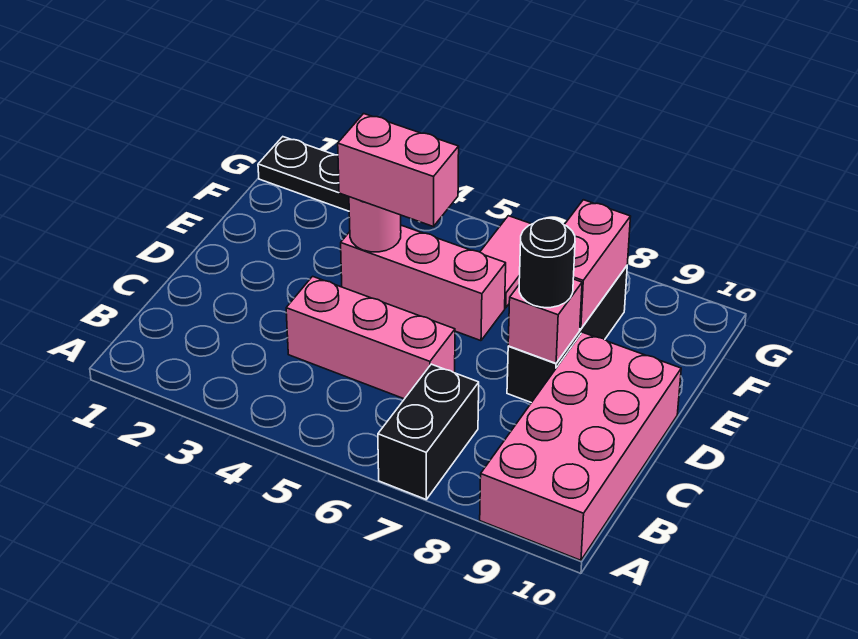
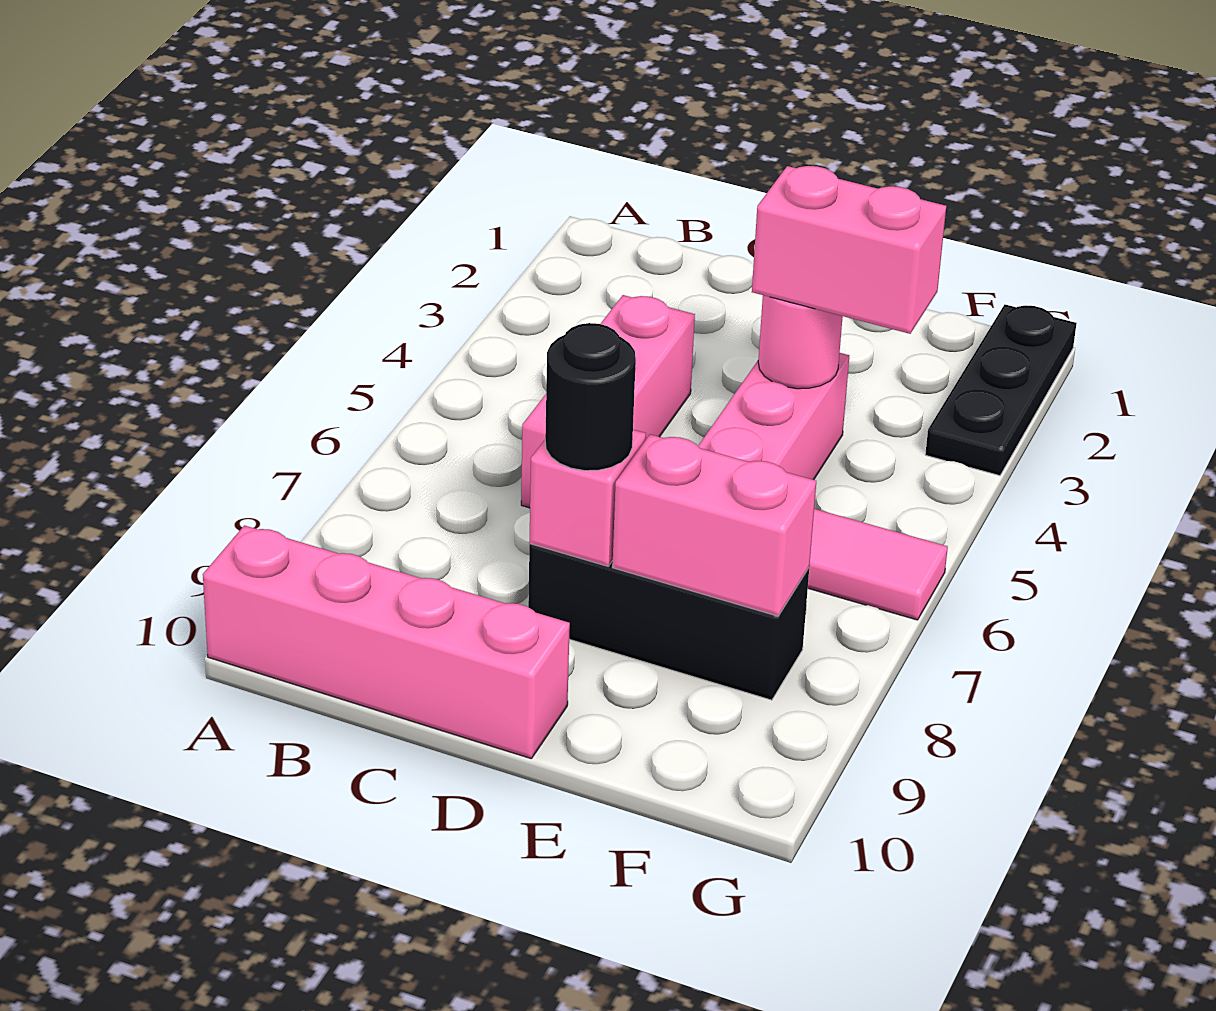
black brick A7:B7 level 1 -> none
pink brick A9:D10 level 1 -> pink brick A10:D10 level 1
pink brick E4:E5 level 3 -> pink brick E4:F4 level 3

